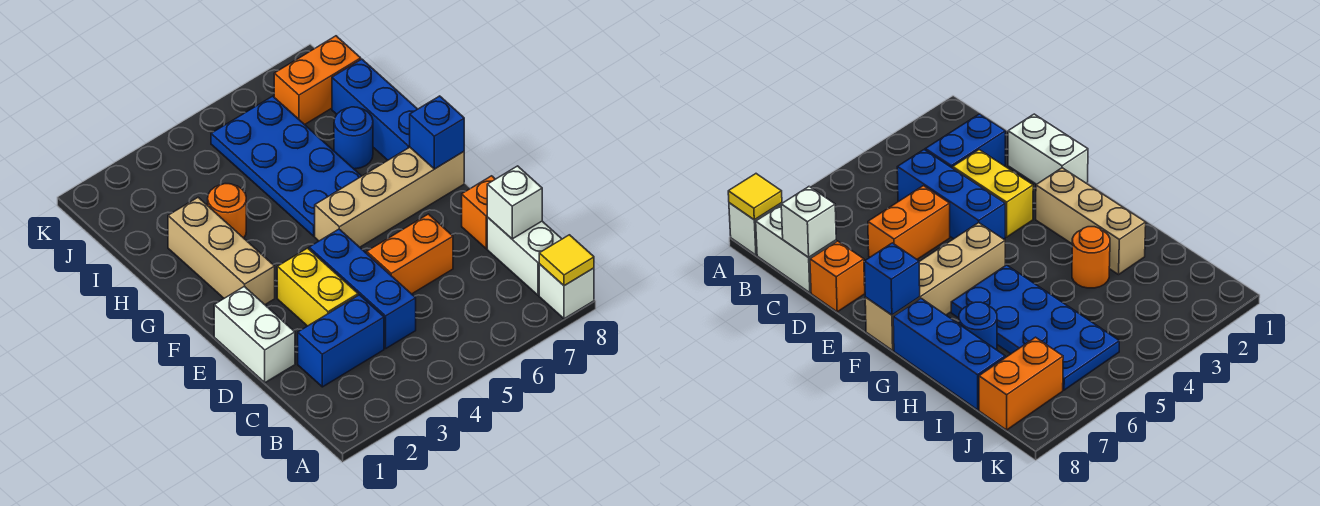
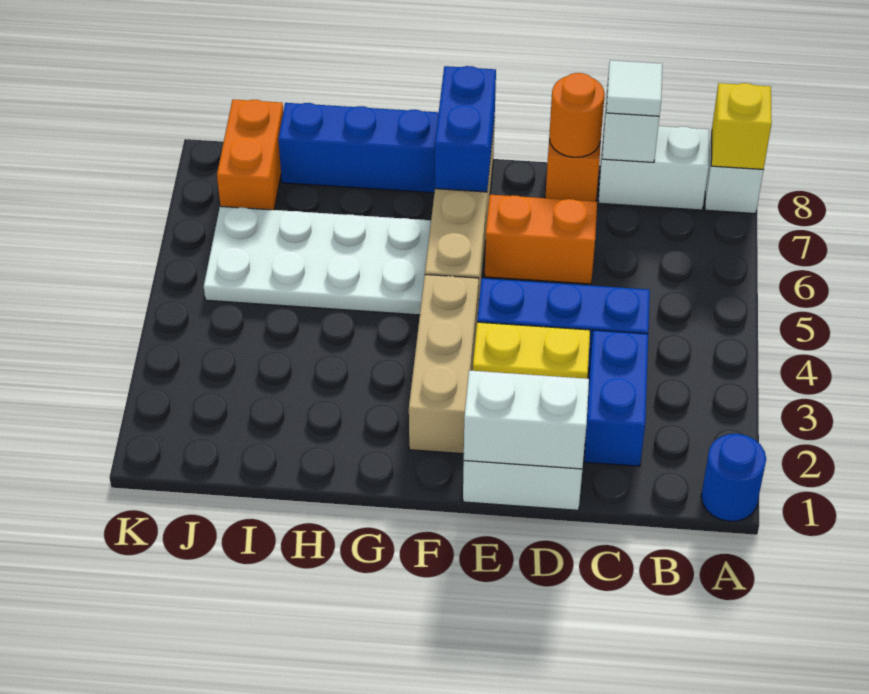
yellow tile A8 level 2 -> yellow brick A8 level 2
none -> white tile C8 level 3
none -> white brick D1:E1 level 2
orange brick D5:D6 level 1 -> orange brick D6:E6 level 1
tan brick F2:H2 level 1 -> tan brick F2:F4 level 1
blue brick F8 level 2 -> blue brick F7:F8 level 2
blue plate G5:J6 level 1 -> white plate G5:J6 level 1
orange round brick H3 level 1 -> orange round brick D8 level 2
blue round brick H7 level 1 -> blue round brick A1 level 1

